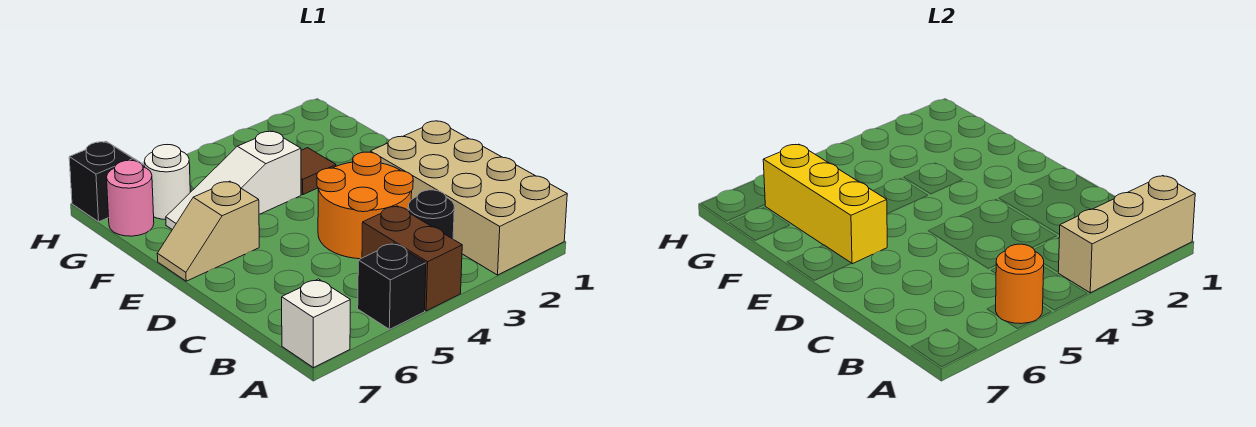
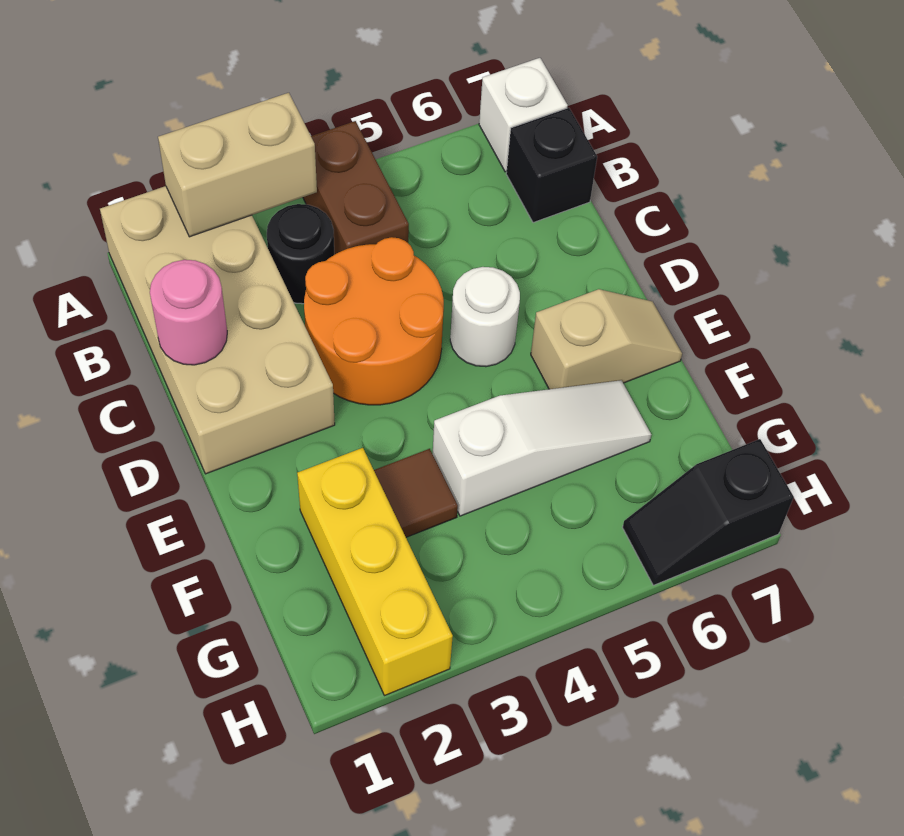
tan brick A1:A3 level 2 -> tan brick A2:A3 level 2
black brick A5 level 1 -> black brick B7 level 1
orange round brick A5 level 2 -> none
yellow brick E6:G6 level 2 -> yellow brick F2:H2 level 1
white round brick G6 level 1 -> white round brick D5 level 1
pink round brick G7 level 1 -> pink round brick C1 level 2

